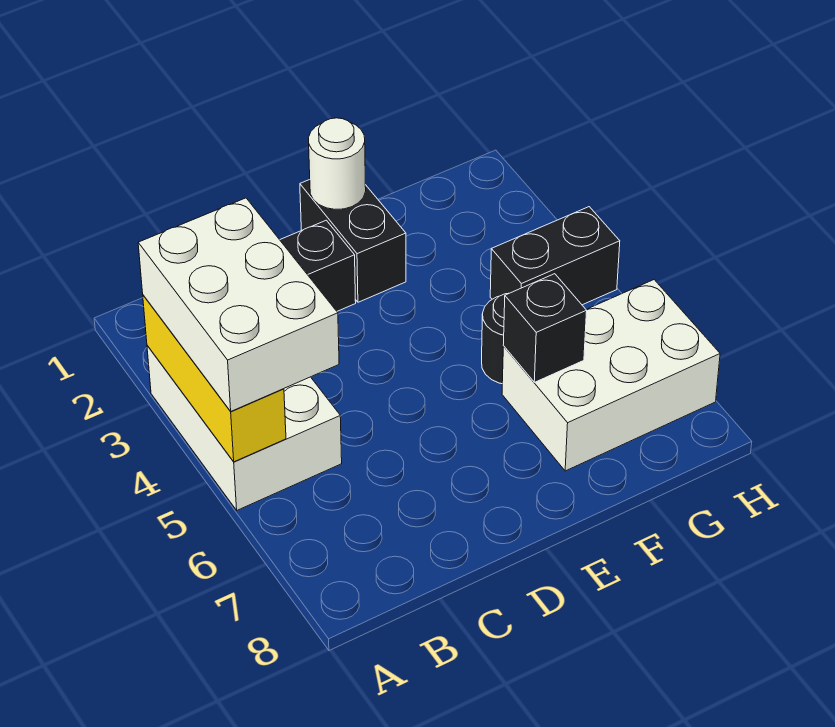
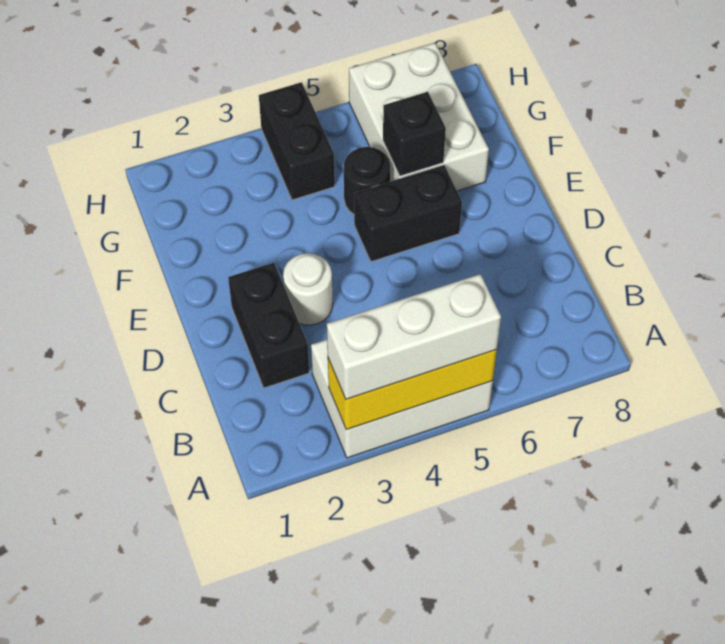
white brick A3:B5 level 3 -> white brick A3:A5 level 3
black brick E1:E2 level 1 -> black brick E5:E6 level 1
white round brick E1 level 2 -> white round brick D3 level 1

